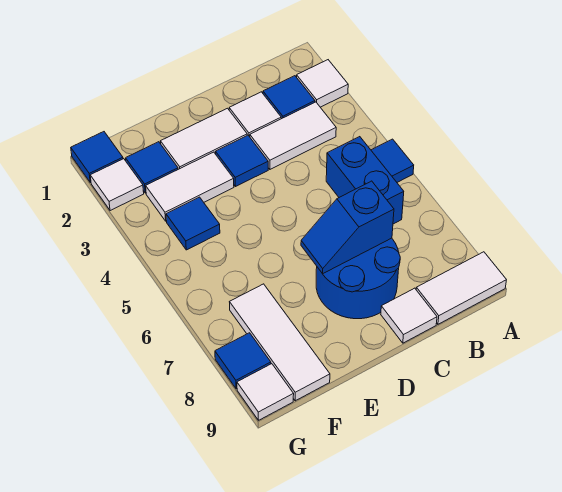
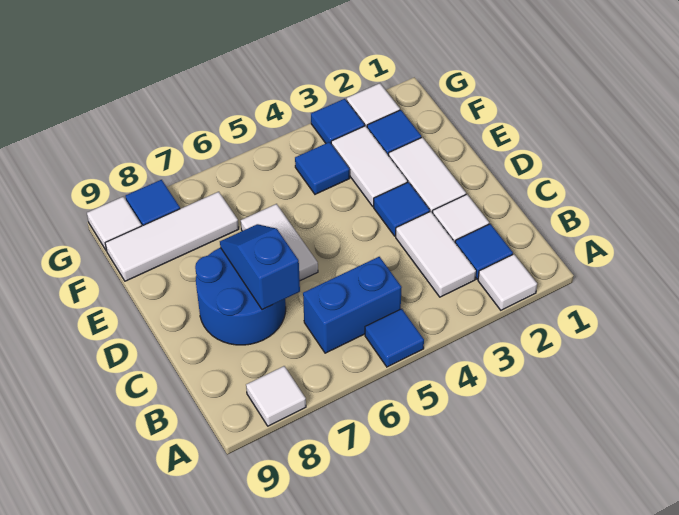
white tile A9:B9 level 1 -> white tile D6:E6 level 1
white tile C9 level 1 -> white tile A8 level 1
blue tile G1 level 1 -> blue tile G3 level 1

